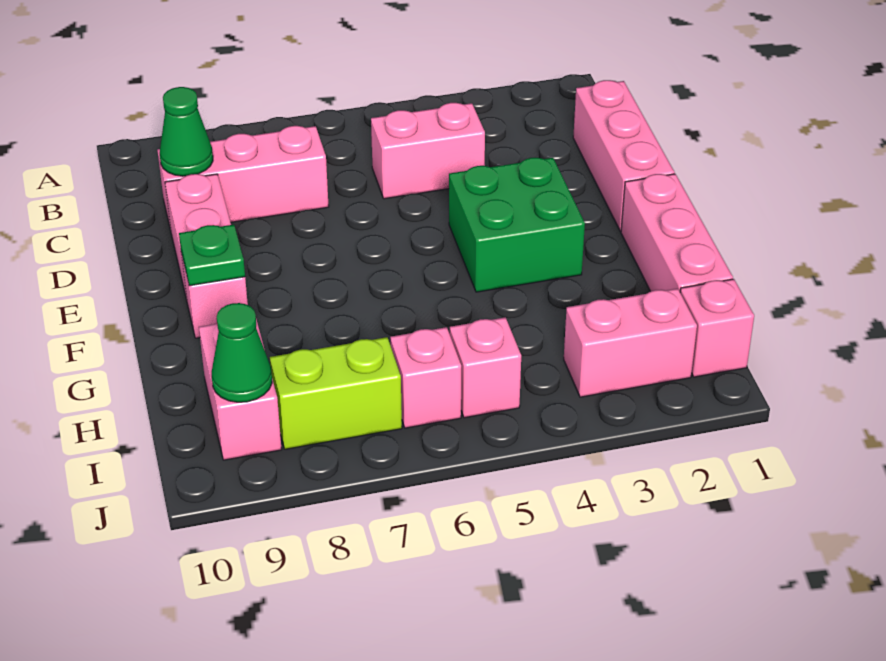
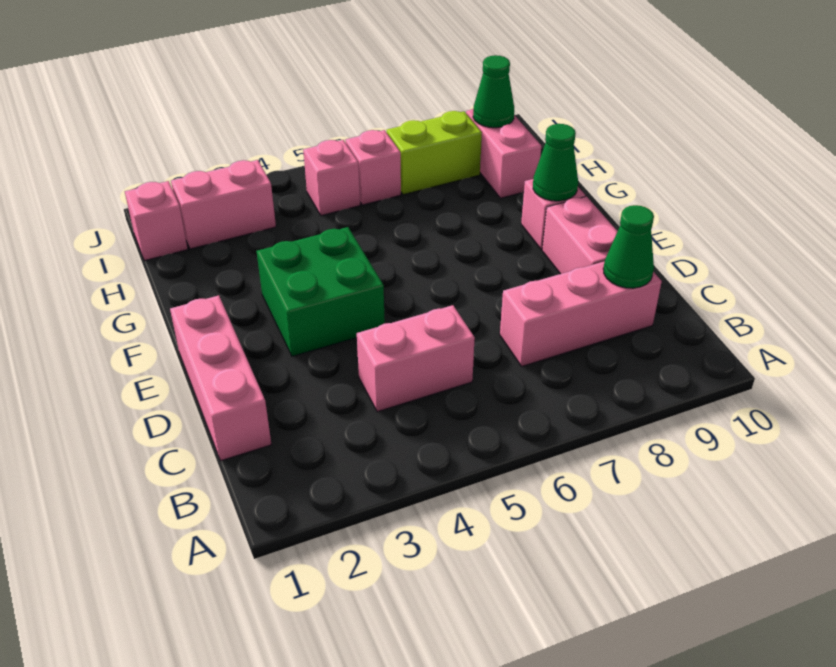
pink brick F1:H1 level 1 -> none
green plate F9 level 2 -> green cone F9 level 2

